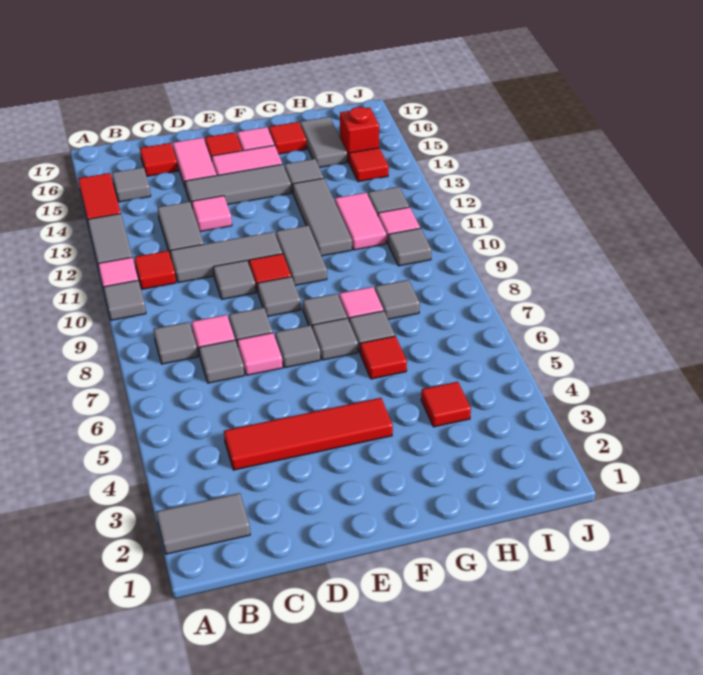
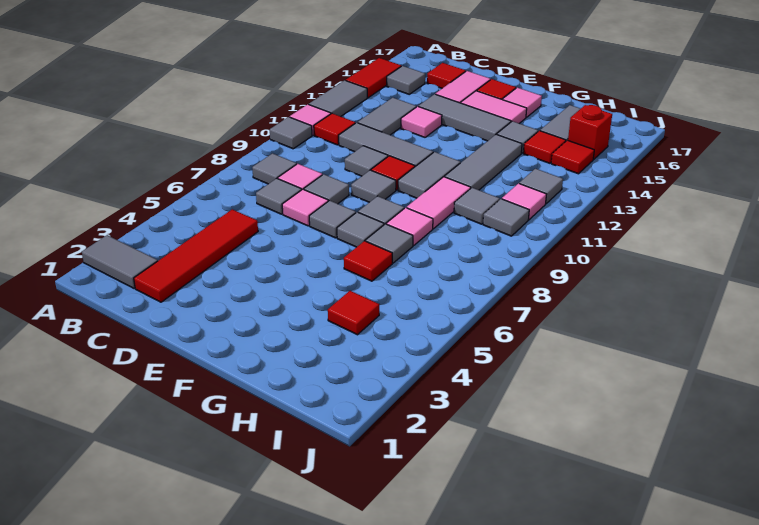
red tile C4:F4 level 1 -> red tile C2:C5 level 1
red tile G16 level 1 -> red tile H14 level 1
grey tile H8 level 1 -> grey tile H10 level 1
pink tile H11:H12 level 1 -> pink tile G9:G10 level 1

